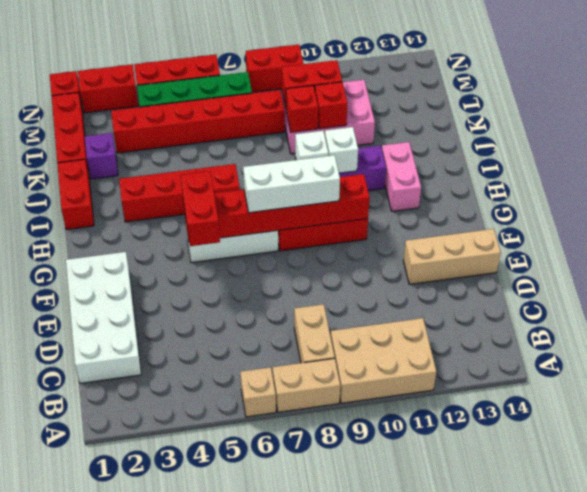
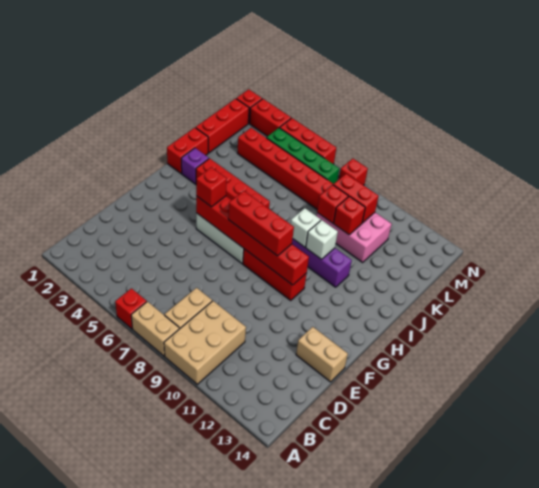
tan brick A6 level 1 -> red brick A6 level 1
tan brick A9:B11 level 1 -> tan brick A9:C10 level 1
white brick C1:F2 level 1 -> none
tan brick E12:E14 level 1 -> tan brick E13:E14 level 1
red brick F5:G5 level 3 -> red brick G5 level 3
white brick G7:G9 level 3 -> red brick G7:G9 level 3
pink brick H12:I12 level 1 -> none
purple brick K2 level 1 -> purple brick I2 level 1
red brick N8:N9 level 1 -> red brick N8 level 1

